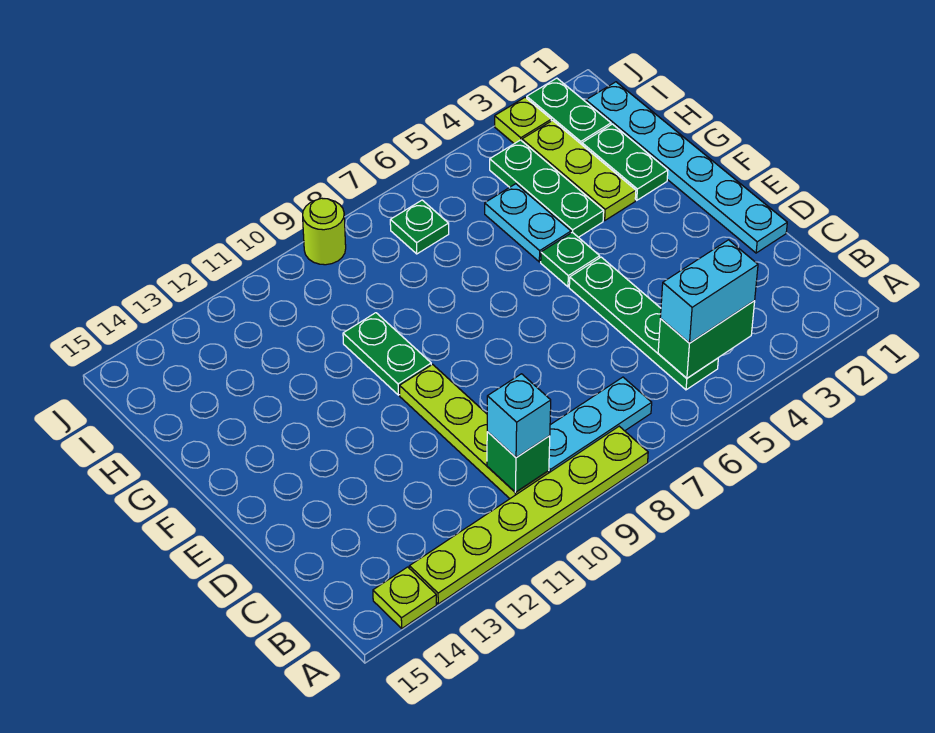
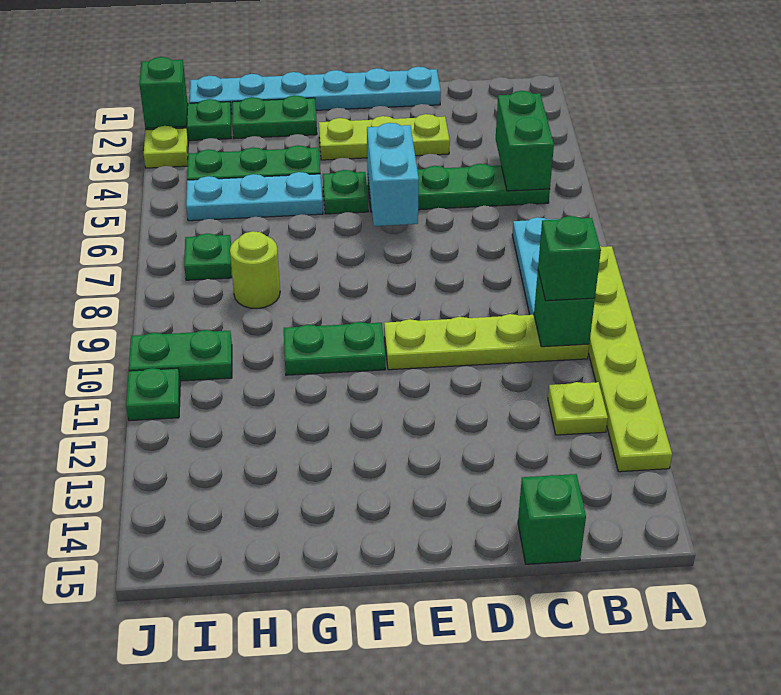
lime plate A14 level 1 -> lime plate B12 level 1
cyan brick B4:B5 level 3 -> cyan brick E5:E6 level 2
cyan brick B10 level 3 -> green brick B10 level 3
none -> green brick C15 level 1
lime plate G3:I3 level 1 -> lime plate D3:F3 level 1
cyan plate G5:H5 level 1 -> cyan plate G5:I5 level 1
none -> green plate I10:J10 level 1
none -> green brick J2 level 2
lime round brick J9 level 1 -> lime round brick H8 level 1
none -> green plate J11 level 1

